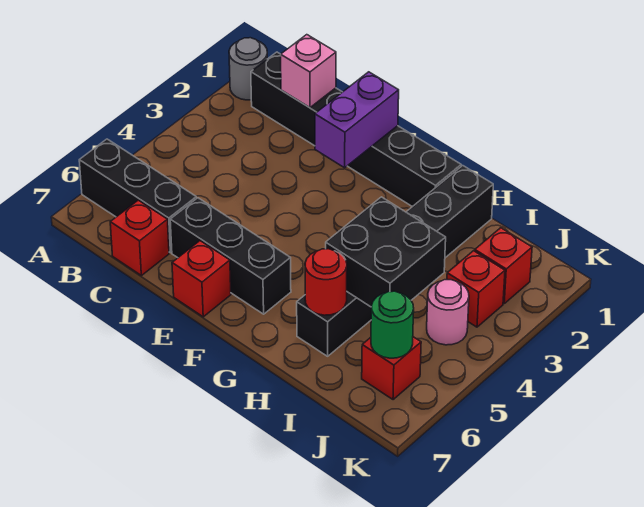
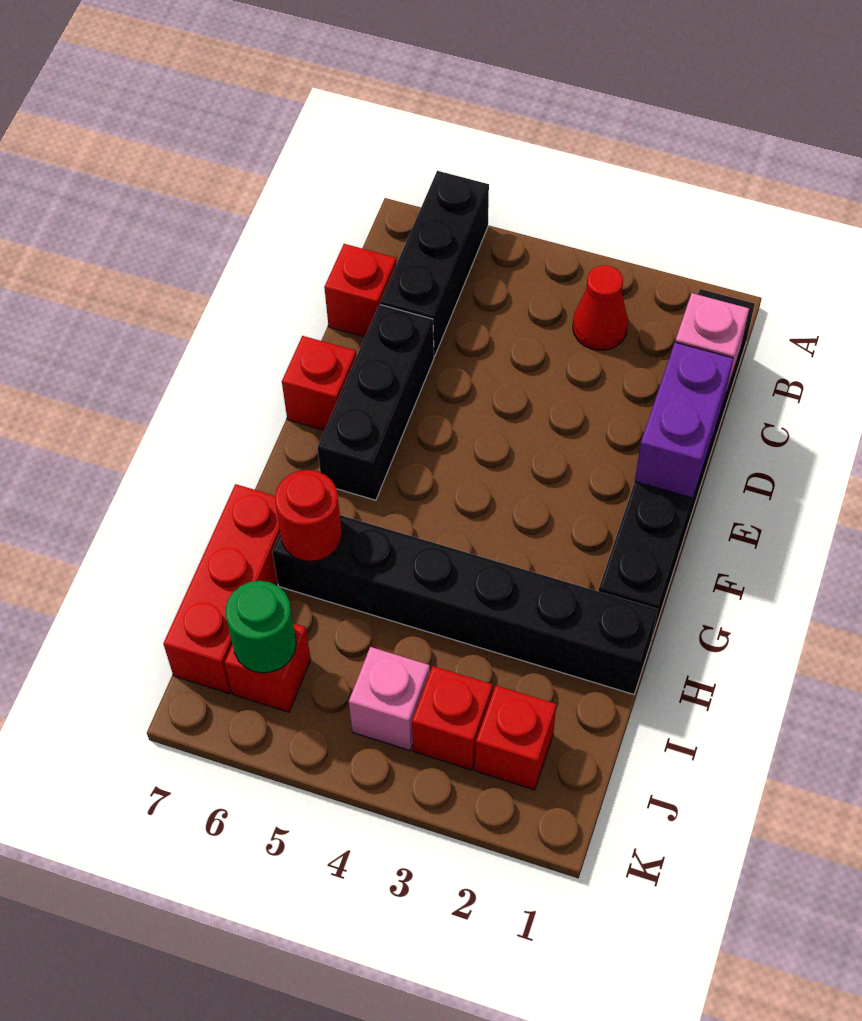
grey round brick A1 level 1 -> none
none -> red cone B3 level 1
purple brick E1:E2 level 2 -> purple brick D1:E1 level 2
black brick H4:I5 level 2 -> none
none -> red brick H7:J7 level 1
pink round brick J4 level 1 -> pink brick J4 level 1

